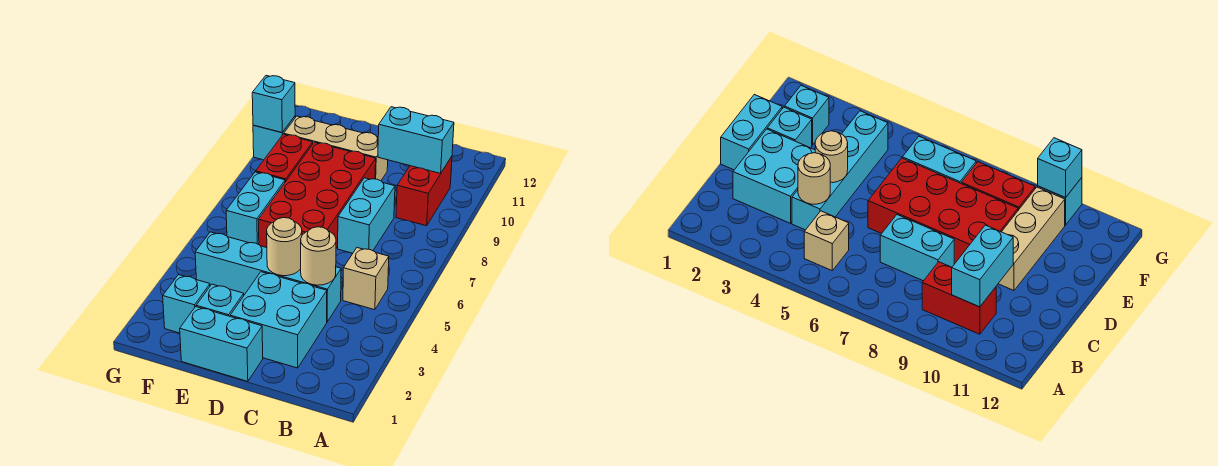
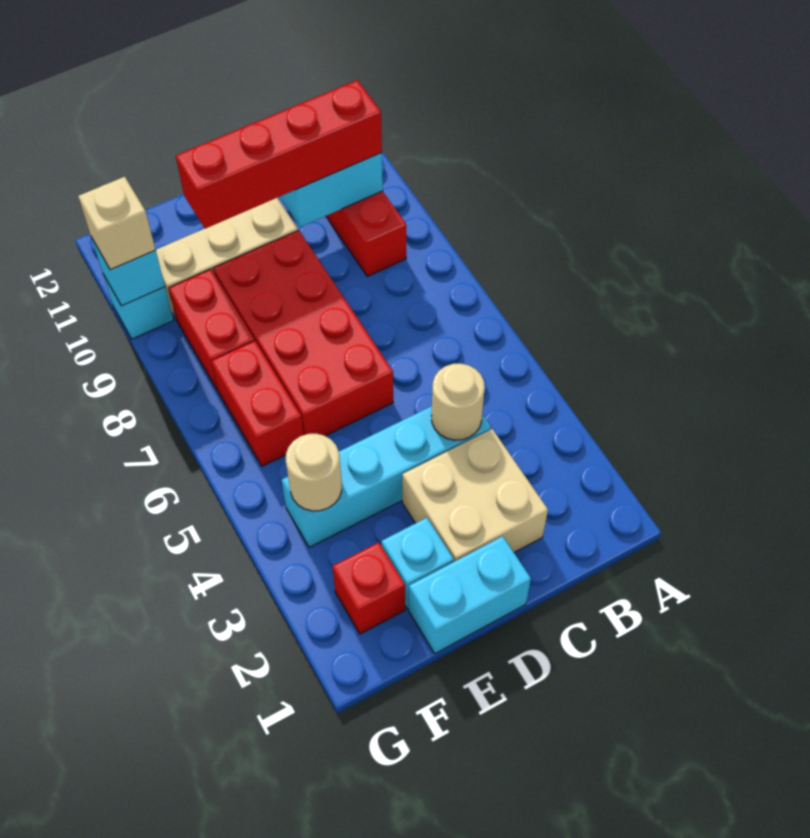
tan brick B5 level 1 -> tan brick G10 level 3
none -> red brick B10:E10 level 3
cyan brick C2:D3 level 1 -> tan brick C2:D3 level 1
cyan brick C7:C8 level 1 -> none
tan round brick D4 level 2 -> tan round brick F4 level 2
cyan brick F2 level 1 -> red brick F2 level 1
cyan brick F6:F7 level 1 -> red brick F6:F7 level 1

